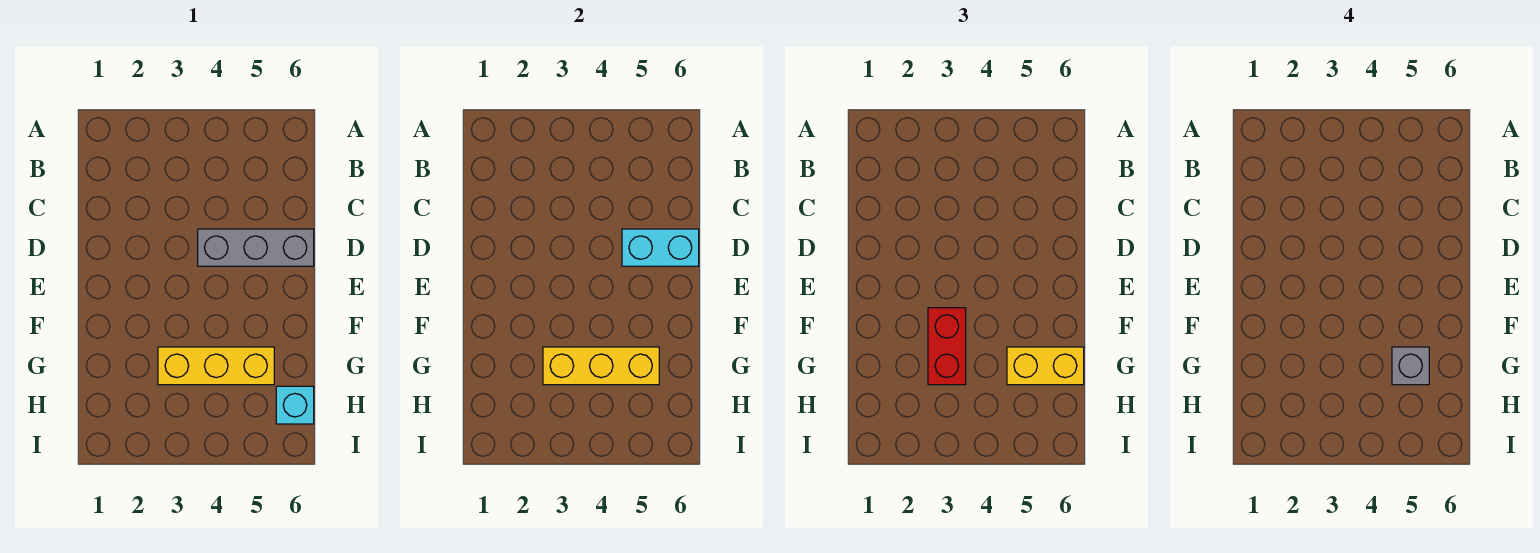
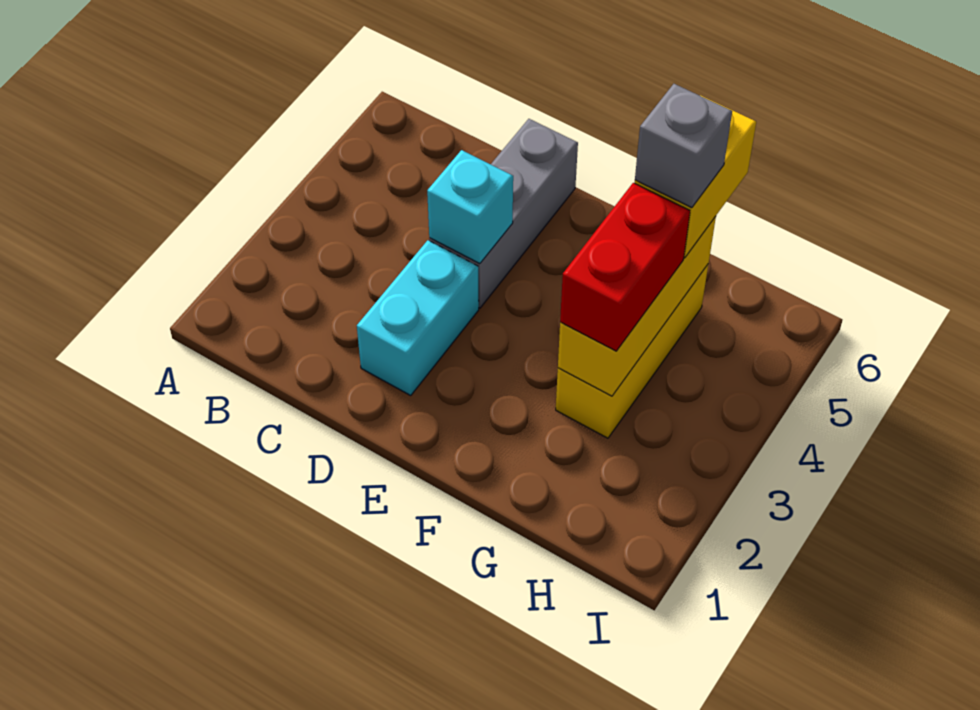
cyan brick D5:D6 level 2 -> cyan brick D2:D3 level 1
red brick F3:G3 level 3 -> red brick G3:G4 level 3
cyan brick H6 level 1 -> cyan brick D4 level 2

